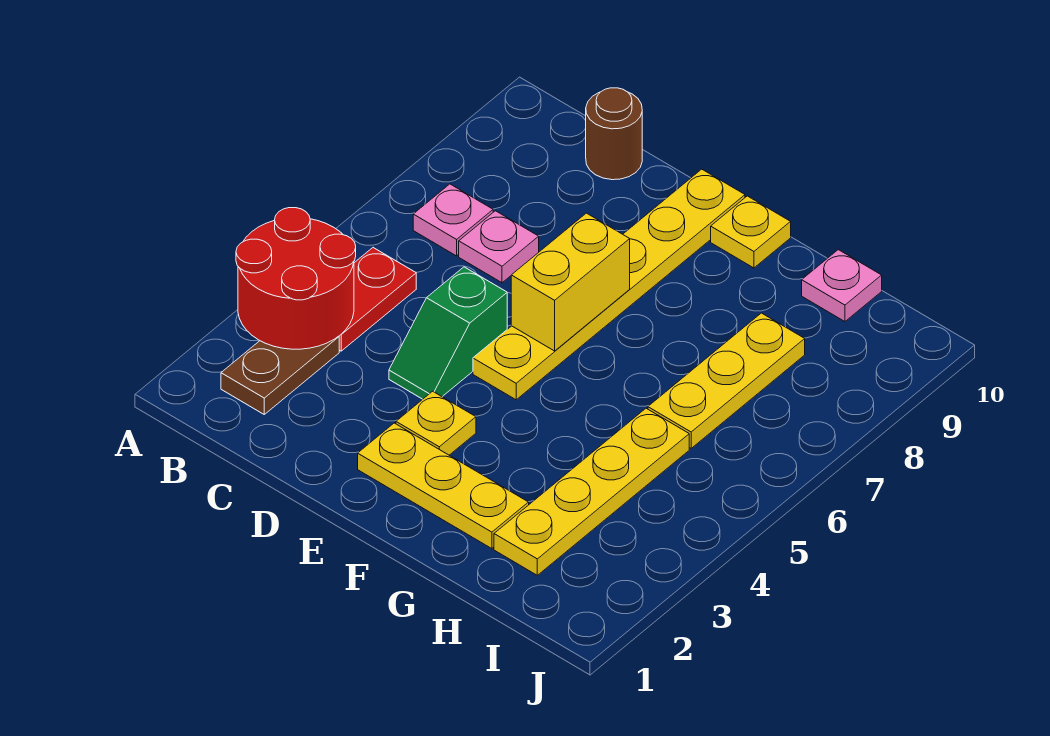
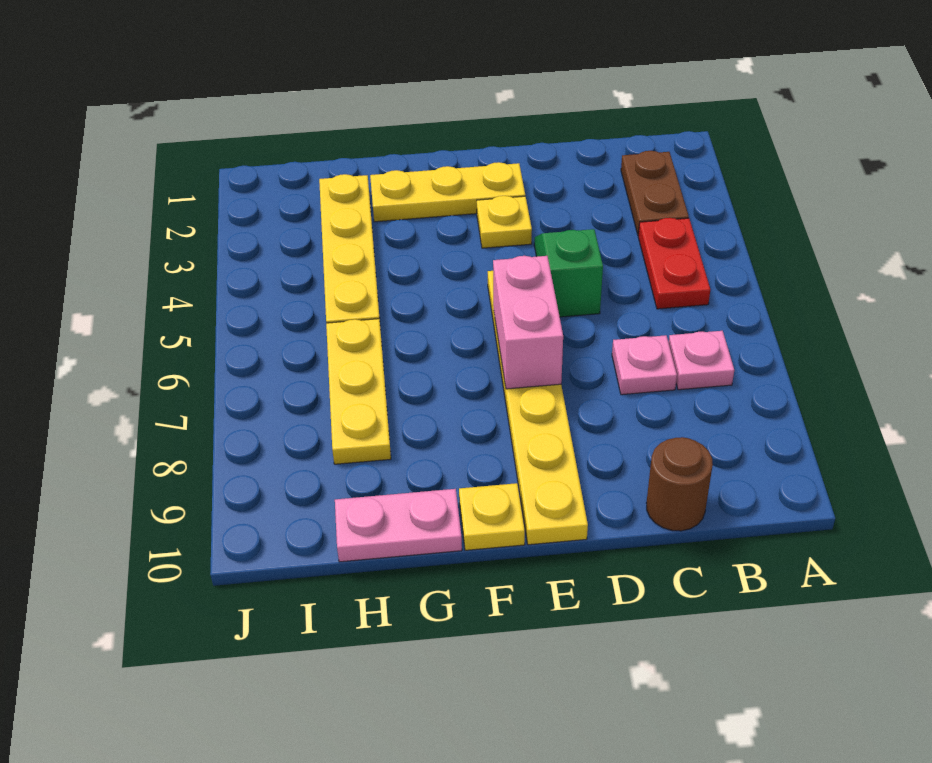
red round brick A3:B4 level 2 -> none
yellow brick E6:E7 level 2 -> pink brick E6:E7 level 2
pink plate H10 level 1 -> pink plate G10:H10 level 1

